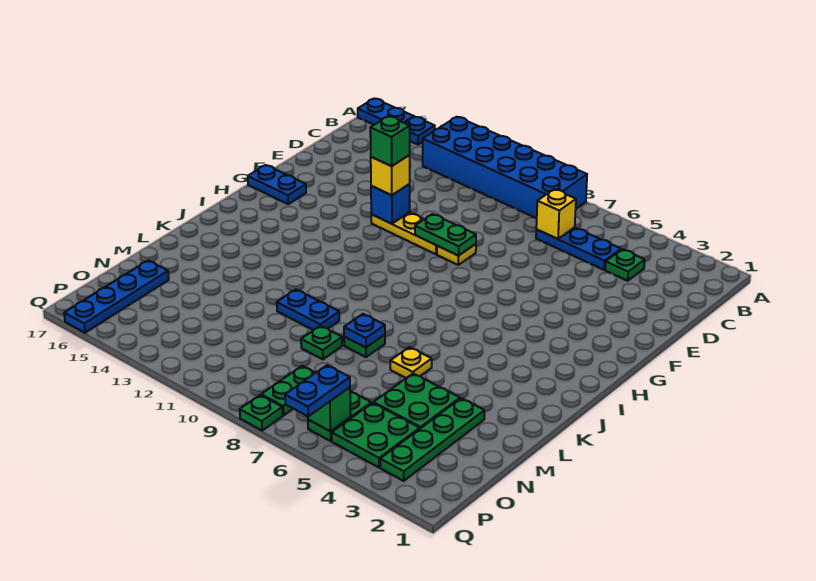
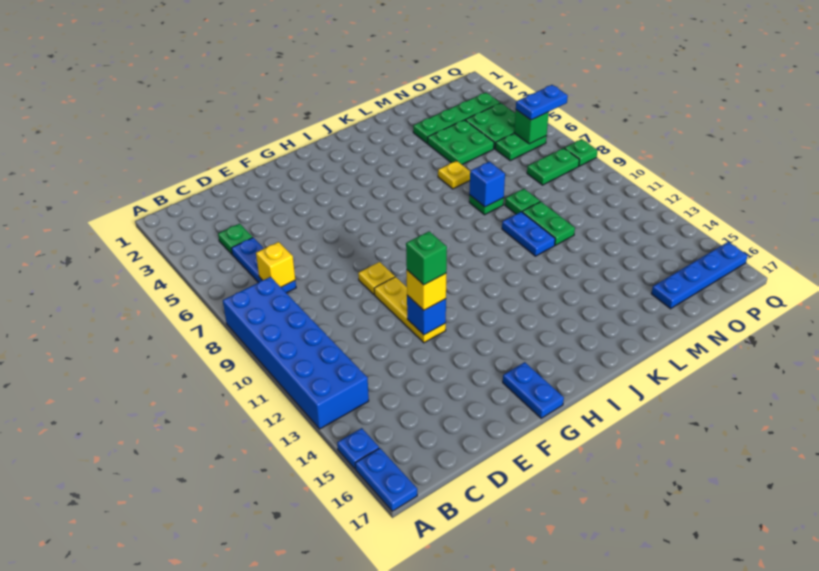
green plate F9:F10 level 2 -> green plate M10:M11 level 1
blue plate L8 level 2 -> blue brick L8 level 2

